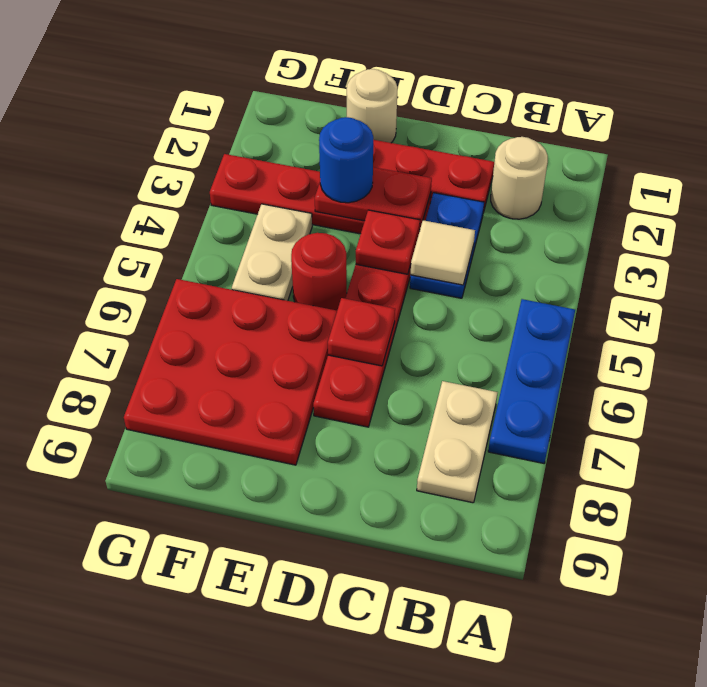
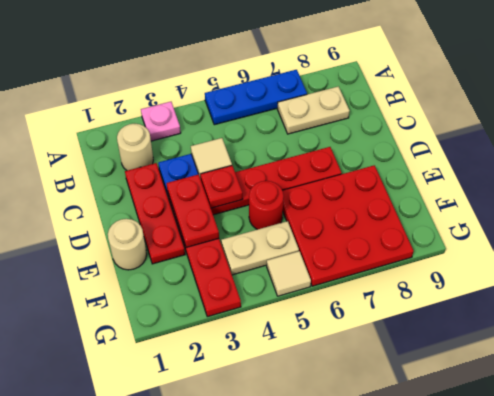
none -> pink plate A3 level 1
red plate D6 level 2 -> none
blue round brick E3 level 3 -> none
none -> tan tile G5 level 1

